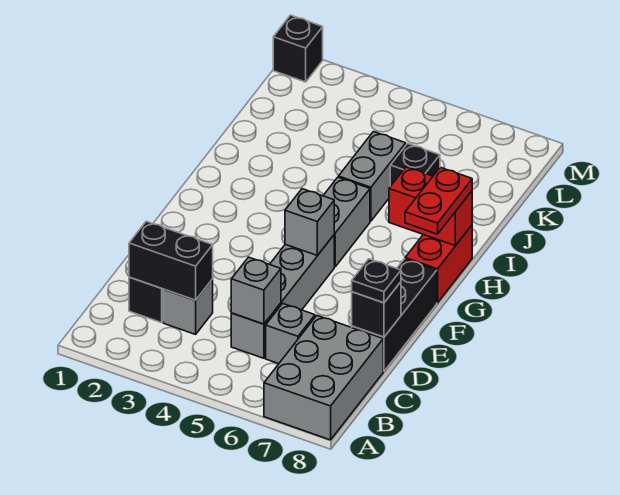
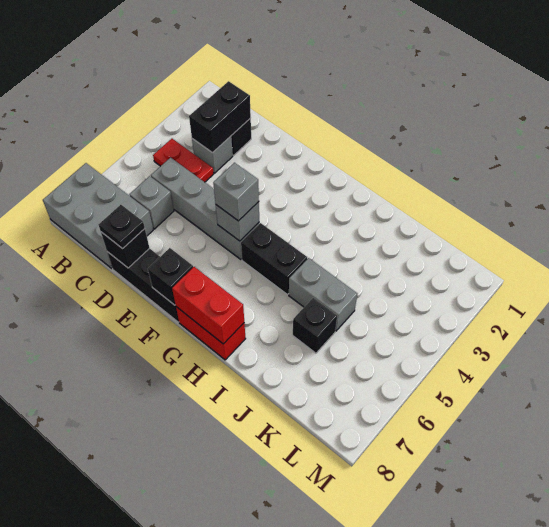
grey brick C5 level 2 -> grey brick F5 level 3
grey brick G5:H5 level 1 -> black brick G5:H5 level 1
red plate G8:H8 level 3 -> red plate B4:C4 level 1
red brick H7:H8 level 2 -> red brick G8:H8 level 2
black brick M1 level 1 -> black brick F8 level 2

